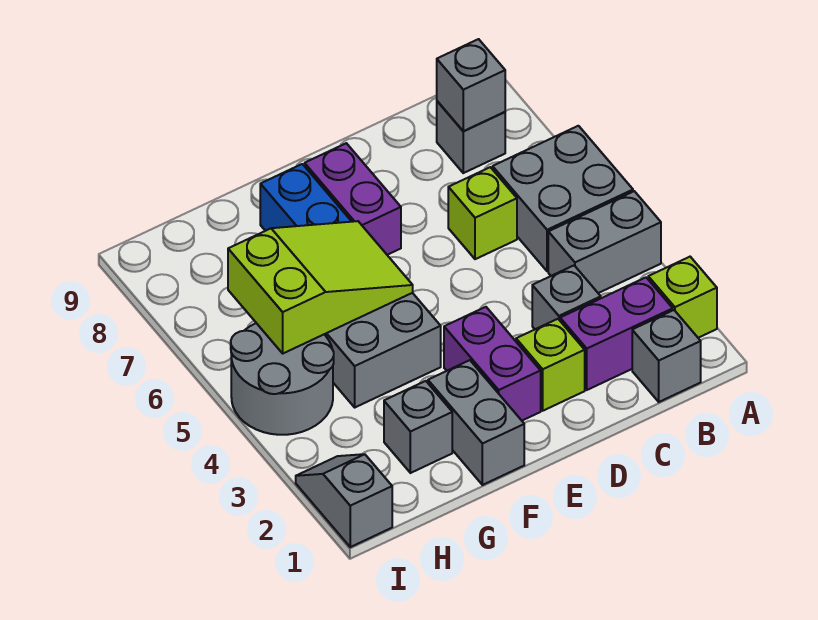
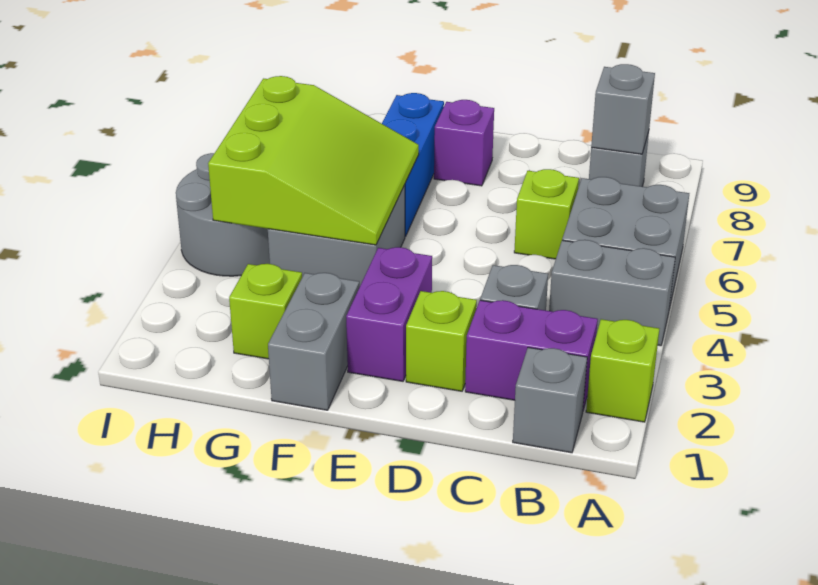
purple brick E7:E8 level 1 -> purple brick E8 level 1
lime slope F5:H6 level 2 top H -> lime slope F4:H6 level 2 top H
grey brick G2 level 1 -> lime brick G2 level 1
grey slope I1:I2 level 1 top 1 -> none

